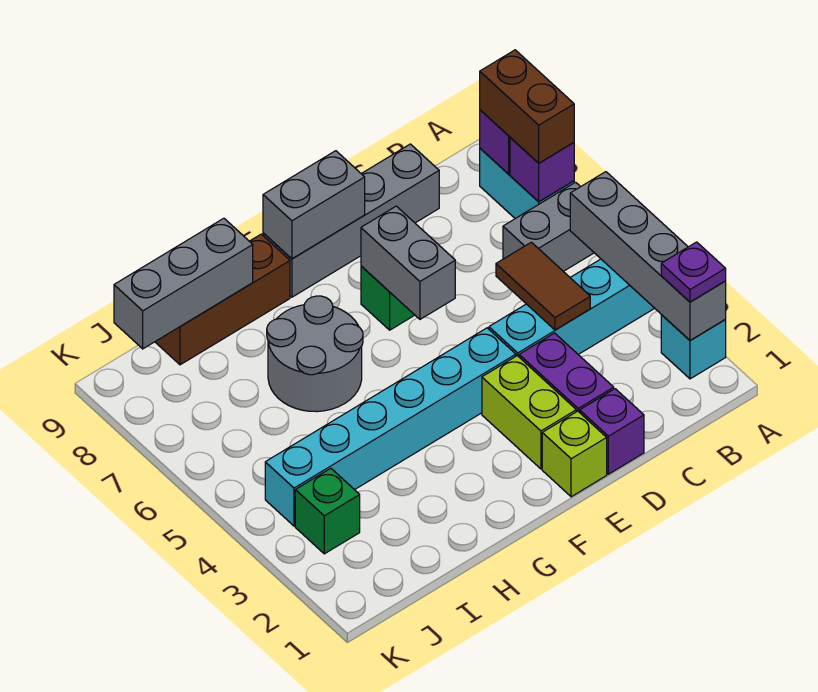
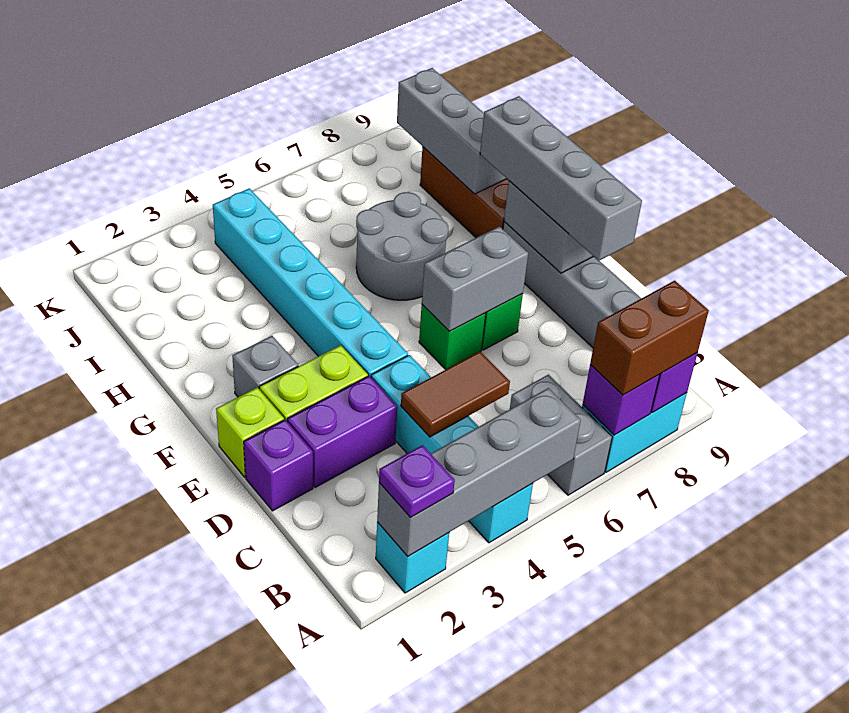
none -> grey brick D9:G9 level 3
none -> grey brick F2 level 1
green brick J3 level 1 -> green brick E6 level 1

